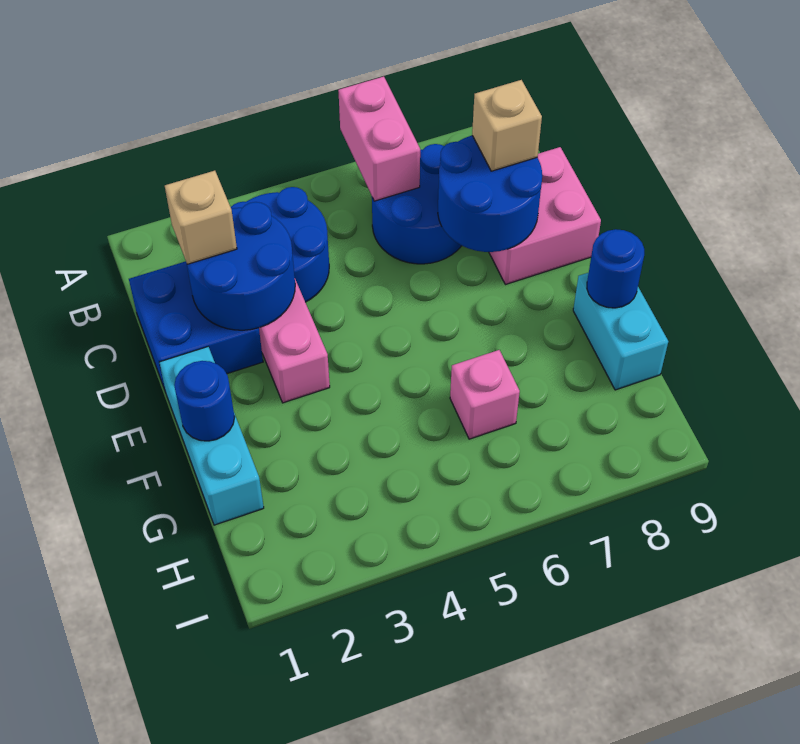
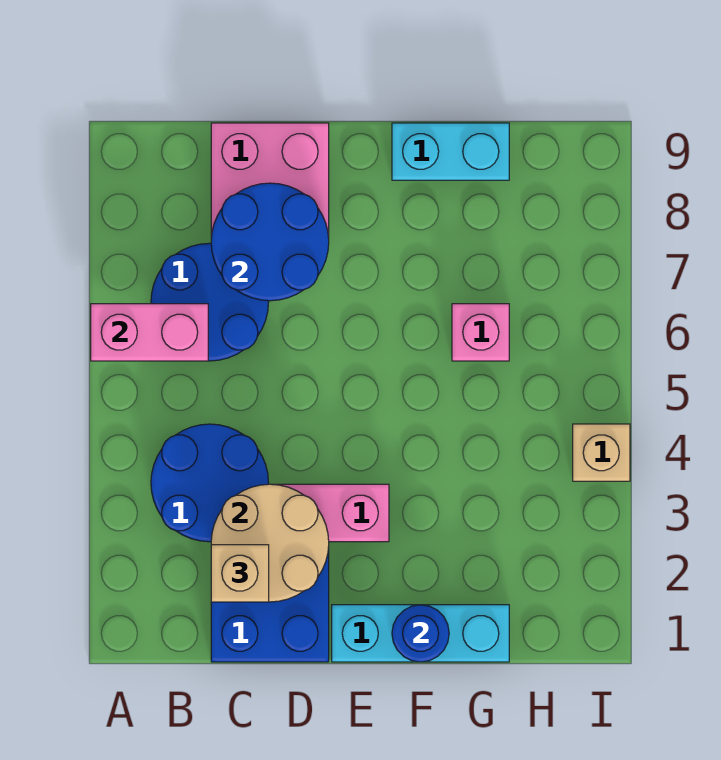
blue round brick C2:D3 level 2 -> tan round brick C2:D3 level 2
tan brick C8 level 3 -> tan brick I4 level 1
blue round brick F9 level 2 -> none

